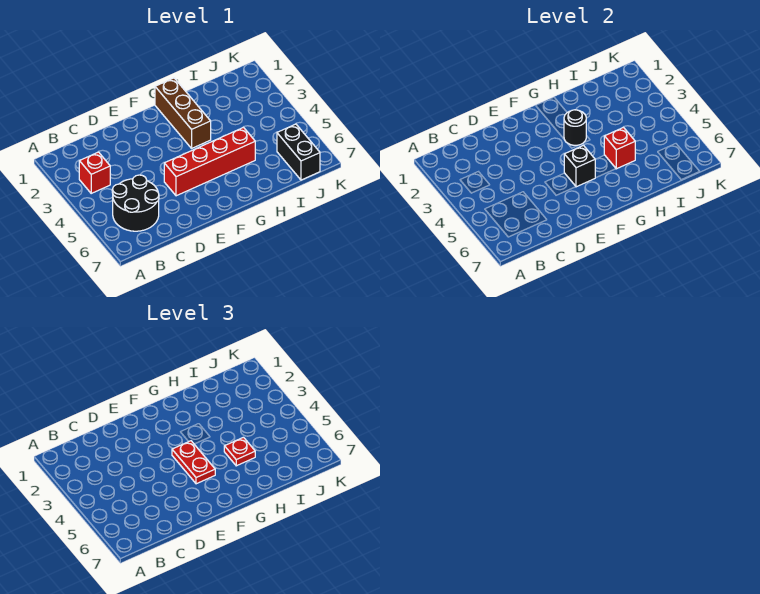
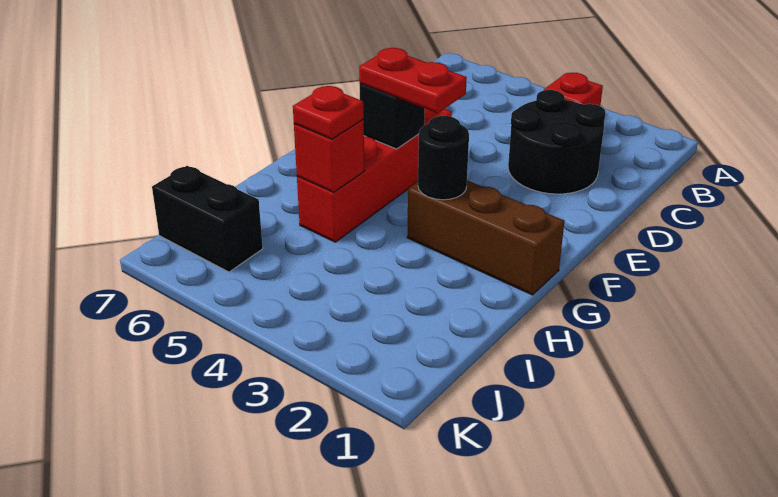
black round brick B5:C6 level 1 -> black round brick C2:D3 level 1

